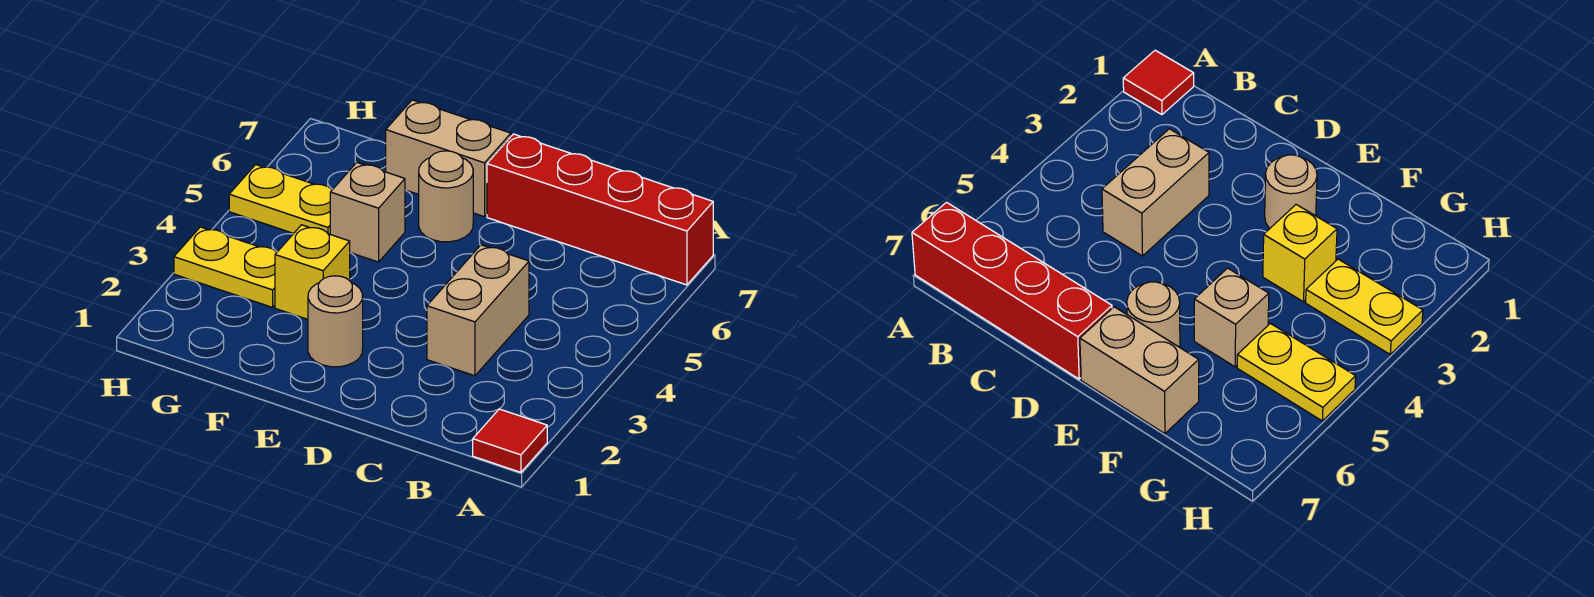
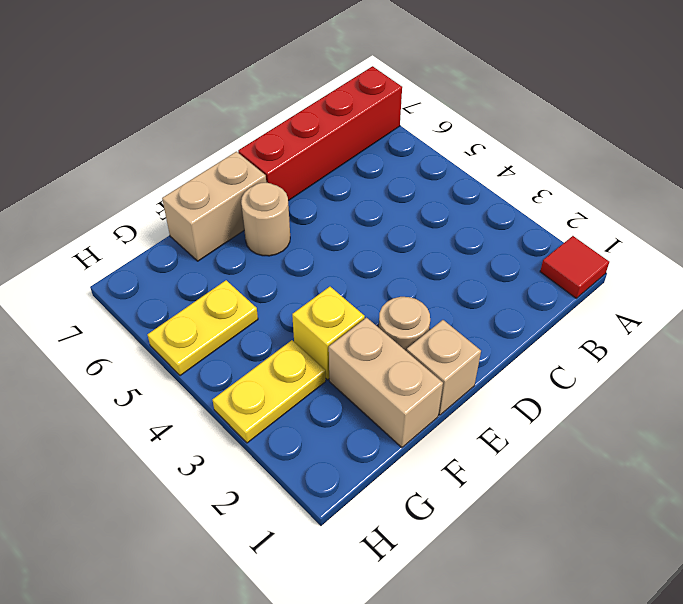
tan brick C3:C4 level 1 -> tan brick F1:F2 level 1
tan brick F5 level 1 -> tan brick E1 level 1

